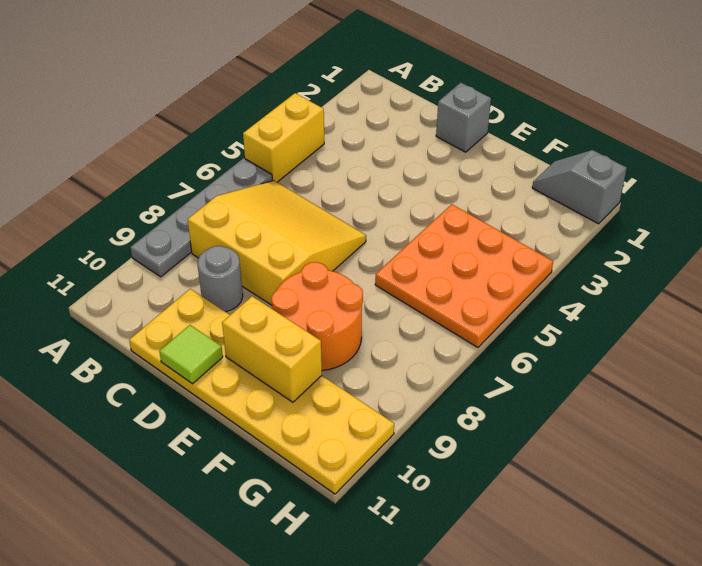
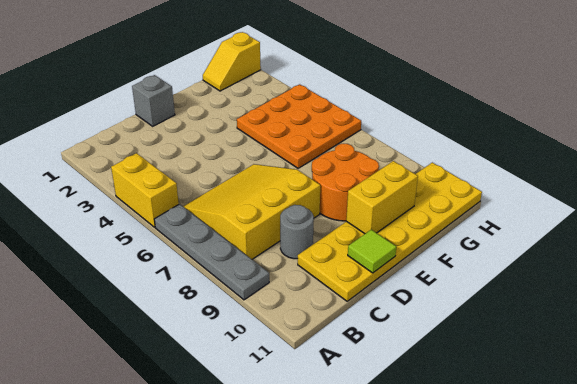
grey slope G1:H1 level 1 top H -> yellow slope G1:H1 level 1 top H

